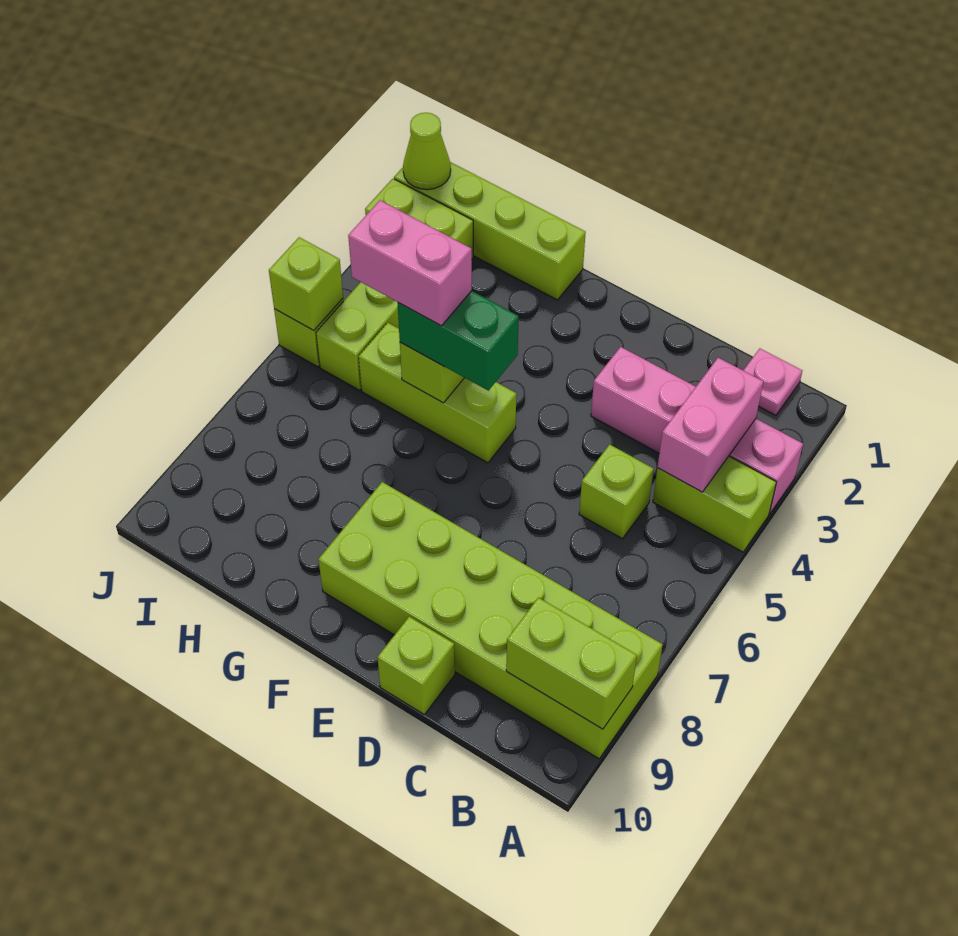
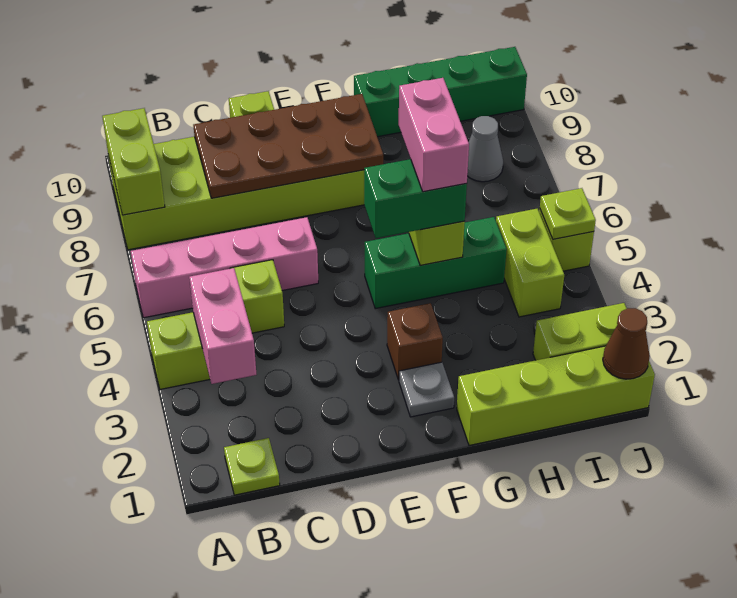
pink brick A3:D3 level 1 -> pink brick A6:D6 level 1
lime brick A9:B9 level 2 -> lime brick A8:A9 level 2
pink plate B1 level 1 -> lime plate B1 level 1
none -> brown plate C8:F9 level 2
none -> grey plate F2 level 1
none -> brown brick F3 level 1
lime brick F5:H5 level 1 -> green brick F5:H5 level 1
pink brick G5:H5 level 4 -> pink brick G5:G6 level 4
none -> green brick G10:J10 level 1
none -> grey cone I8 level 1
lime cone J1 level 2 -> brown cone J1 level 2
lime brick J5 level 2 -> lime plate J5 level 2

